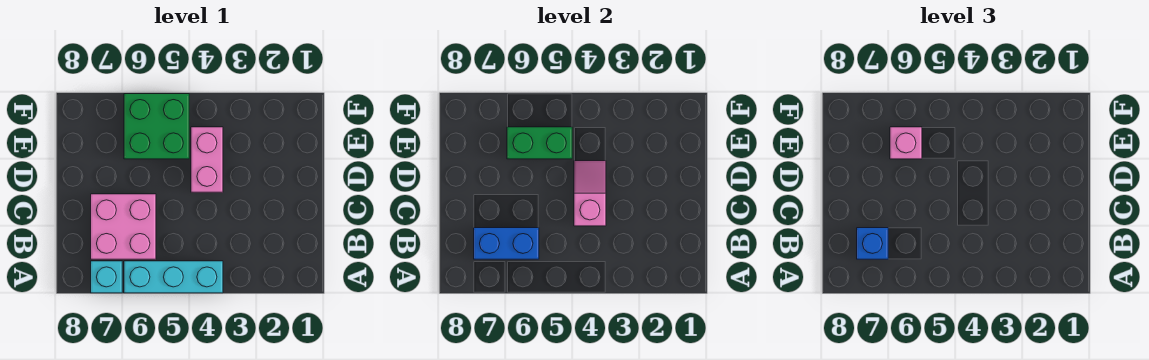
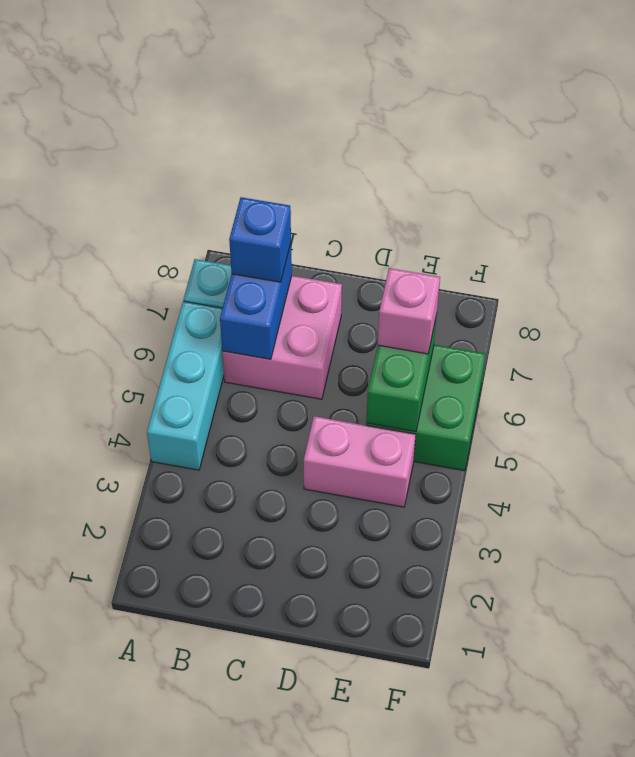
pink slope C4:D4 level 2 top C -> none

